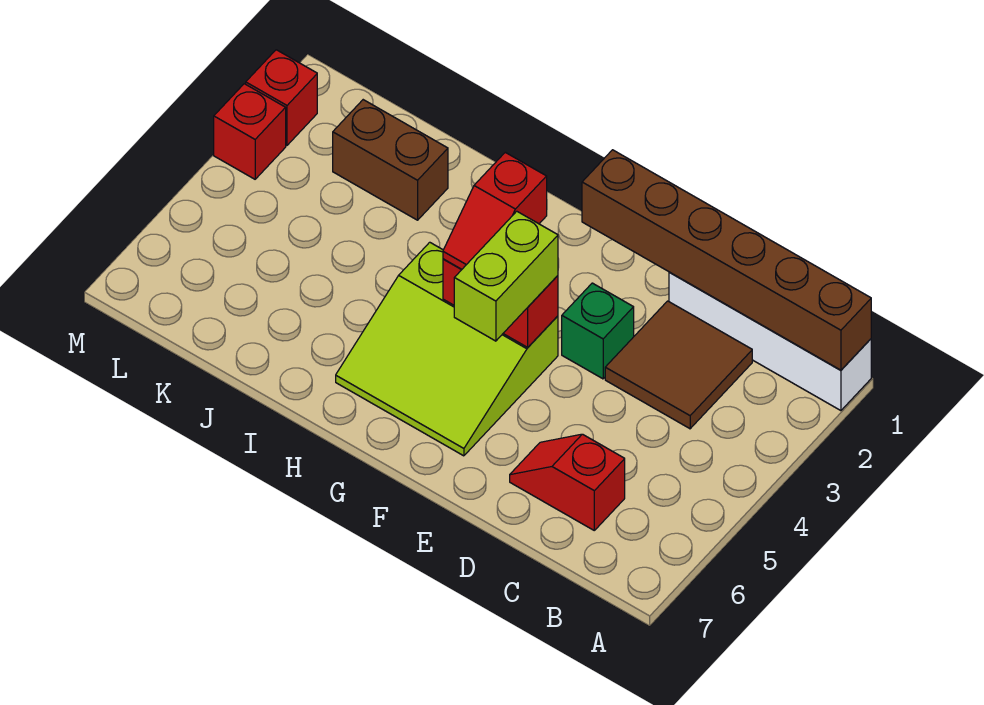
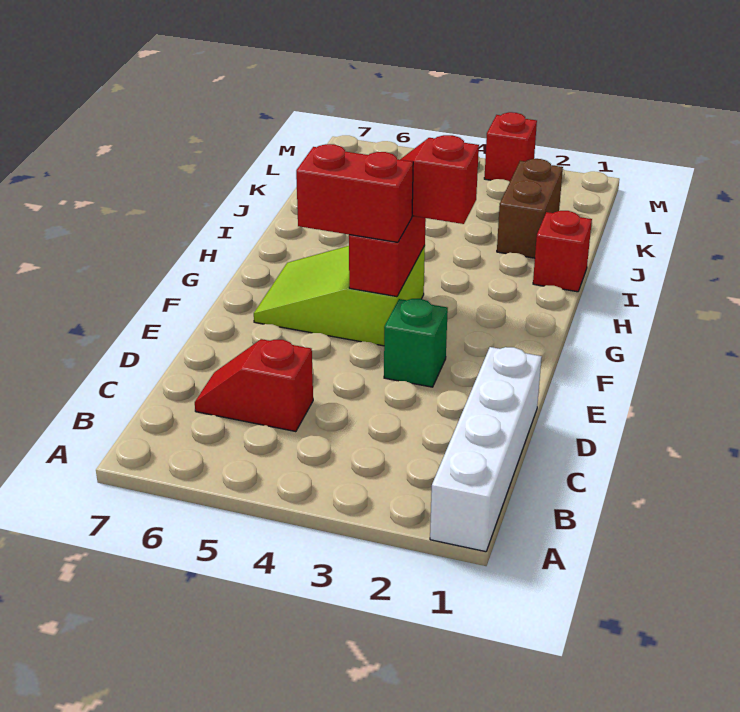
brown brick A1:F1 level 2 -> none
brown tile C2:D3 level 1 -> none
red slope C6:D6 level 1 top C -> red slope C5:C6 level 1 top 5
lime slope F4:H6 level 1 top 4 -> lime slope F4:G6 level 1 top 4
lime brick F4:F5 level 3 -> red brick F4:F5 level 3
red brick M2 level 1 -> red brick I1 level 1

